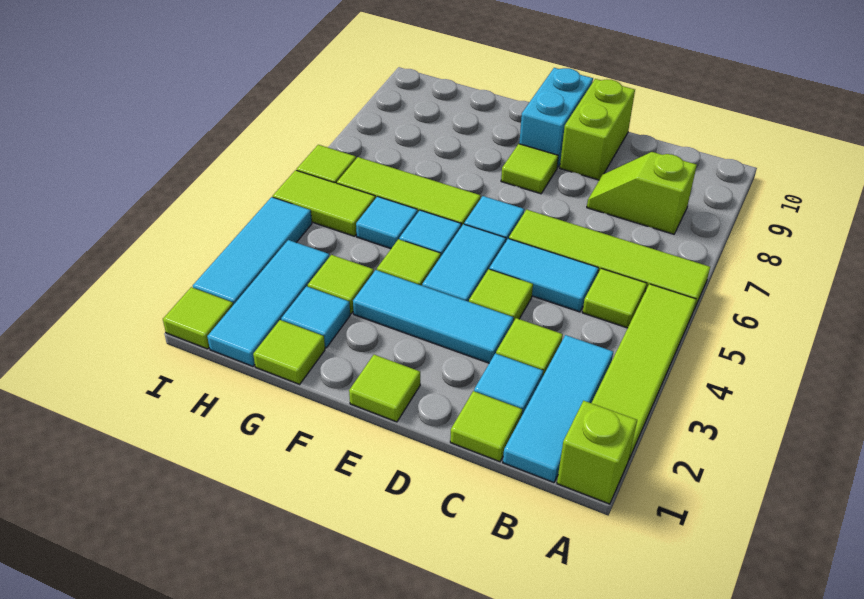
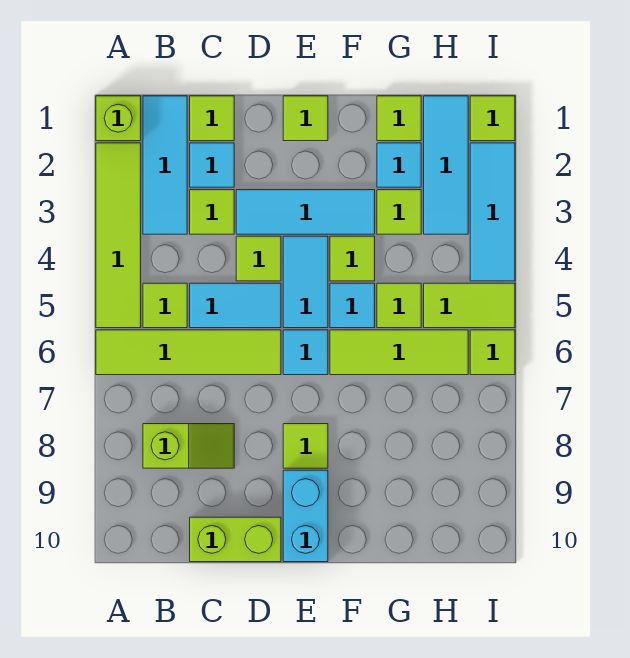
lime brick D9:D10 level 1 -> lime brick C10:D10 level 1
cyan tile G5 level 1 -> lime tile G5 level 1

